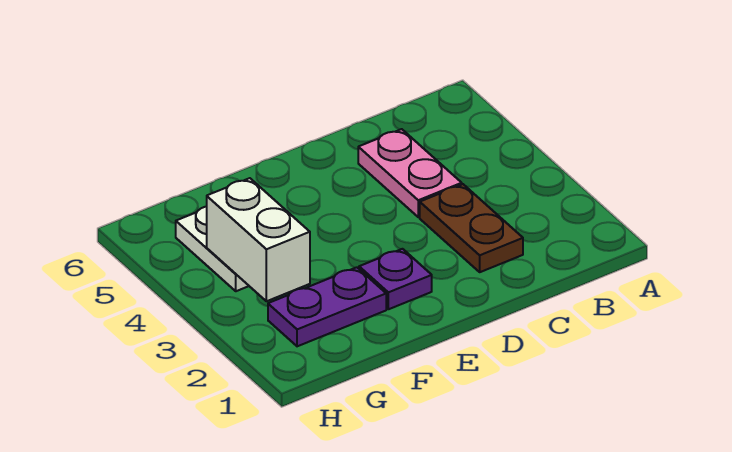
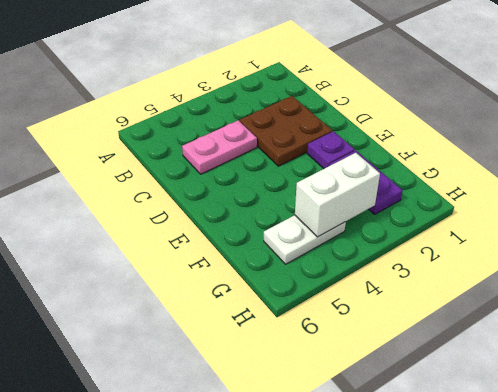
brown plate C2:C3 level 1 -> brown plate C2:D3 level 1

